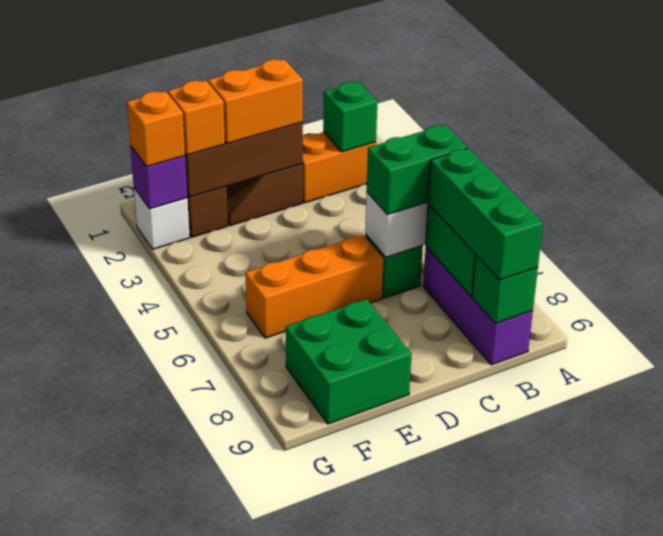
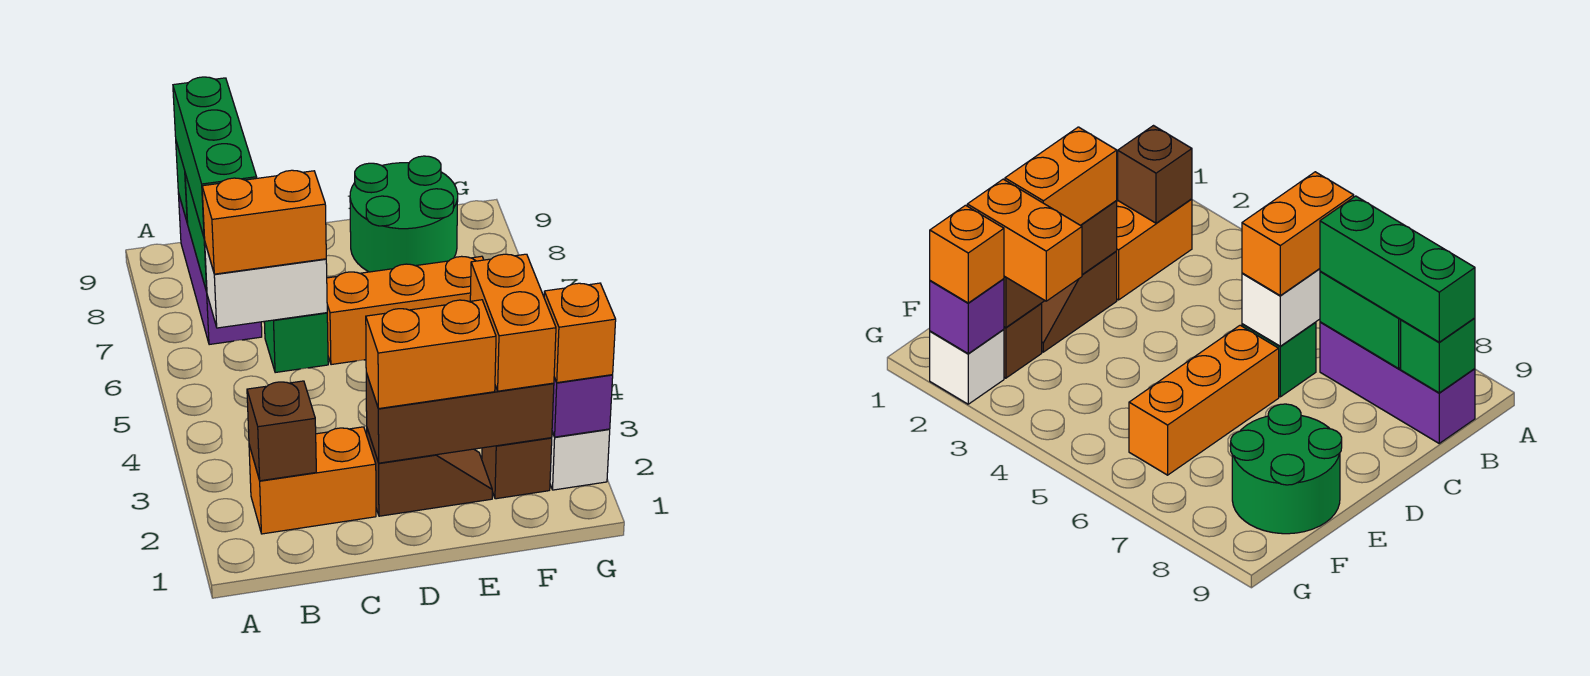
green brick B2 level 2 -> brown brick B2 level 2
green brick B6:C6 level 3 -> orange brick B6:C6 level 3
green brick E8:F9 level 1 -> green round brick E8:F9 level 1
orange brick F2 level 3 -> orange brick F2:F3 level 3

